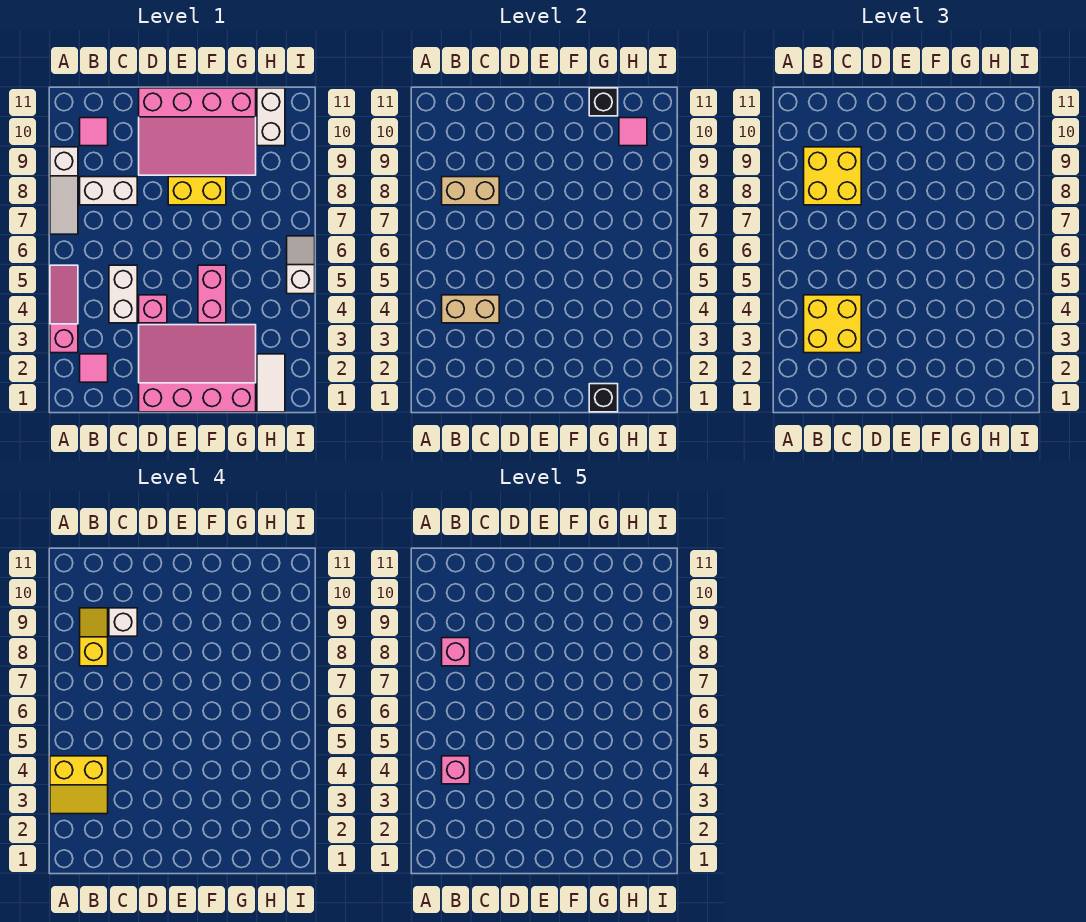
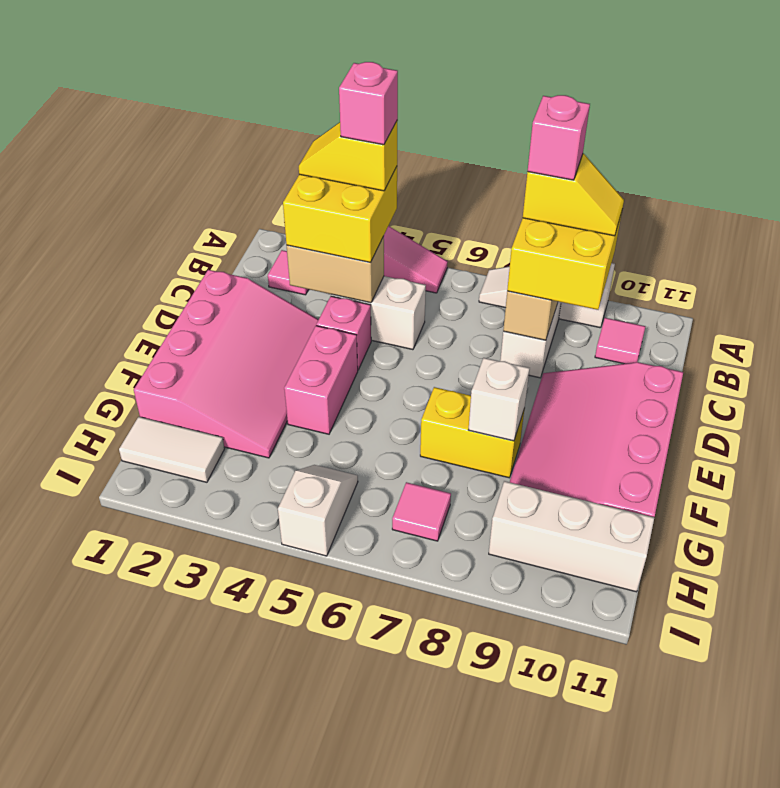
yellow slope A3:B4 level 4 top 4 -> yellow slope B3:B4 level 4 top 4
tan brick B4:C4 level 2 -> tan brick C3:C4 level 2
white brick C9 level 4 -> white brick F8 level 2
yellow brick E8:F8 level 1 -> yellow brick F7:F8 level 1
pink brick F4:F5 level 1 -> pink brick E4:F4 level 1
black brick G1 level 2 -> none
black brick G11 level 2 -> none
white brick H10:H11 level 1 -> white brick H9:H11 level 1
pink tile H10 level 2 -> pink tile H7 level 1
white slope I5:I6 level 1 top 5 -> white slope H5:I5 level 1 top I

